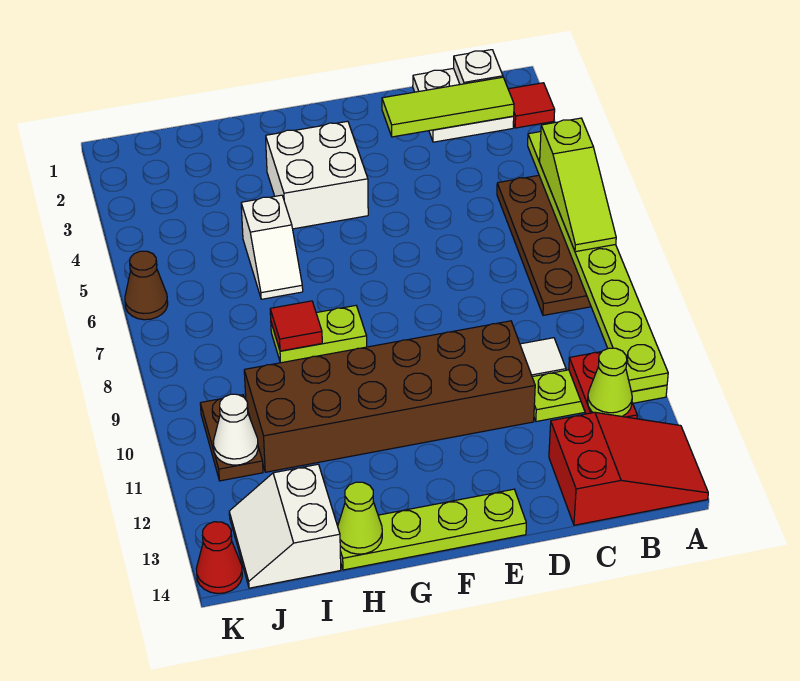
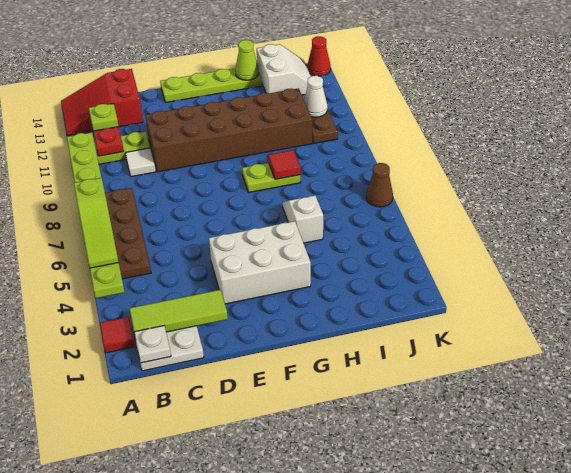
lime slope A5:A7 level 3 top 5 -> lime slope A5:A7 level 3 top 7
lime cone B12 level 3 -> lime plate B12 level 3
white brick F3:G4 level 1 -> white brick E3:G4 level 1

